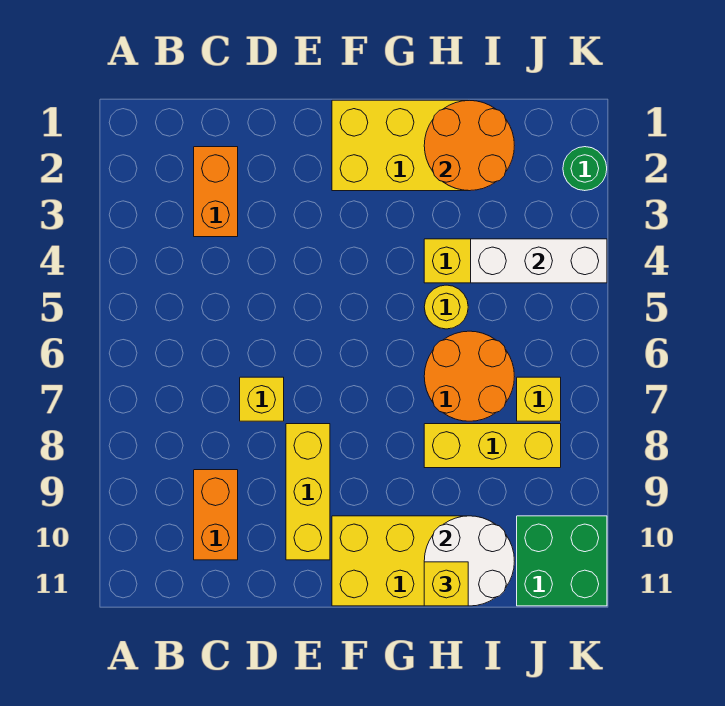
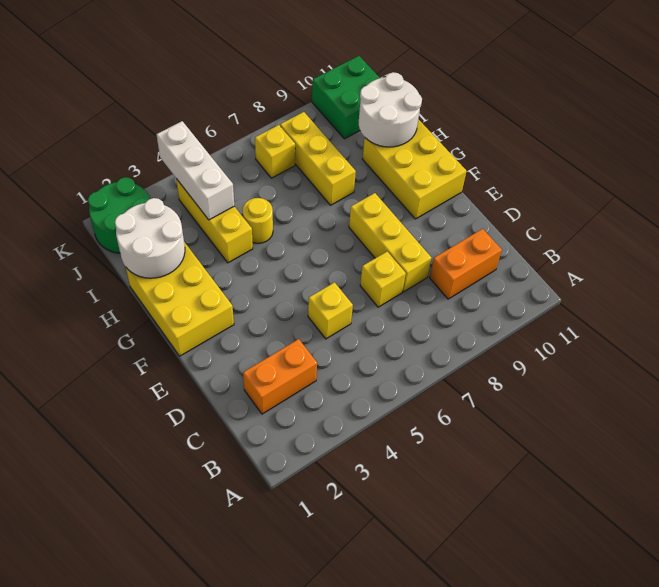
yellow brick E8:E10 level 1 -> yellow brick D8:F8 level 1
orange round brick H1:I2 level 2 -> white round brick H1:I2 level 2
orange round brick H6:I7 level 1 -> none
yellow brick H11 level 3 -> yellow brick D5 level 1
green round brick K2 level 1 -> green round brick J1:K2 level 1

